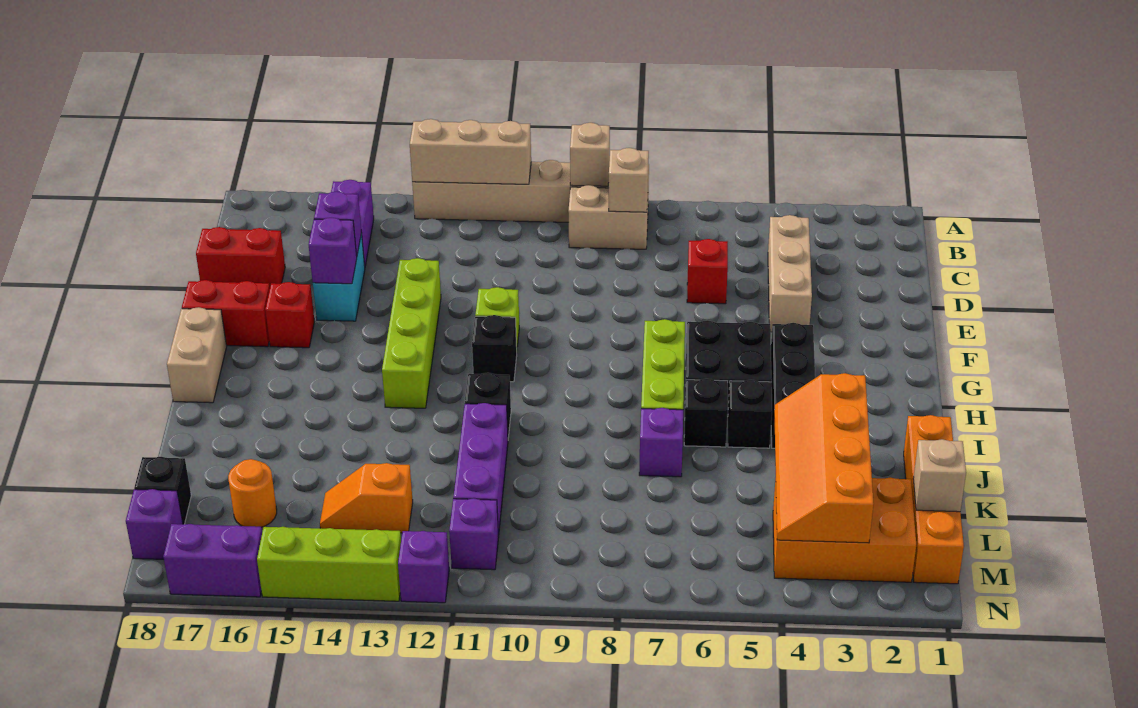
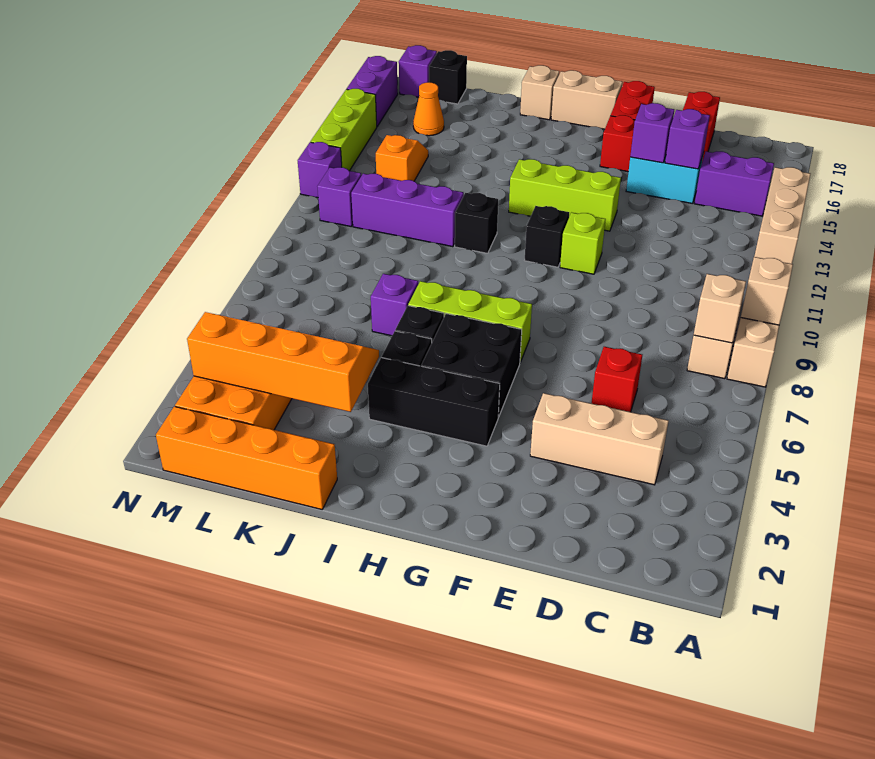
lime brick E13:H13 level 1 -> lime brick F13:H13 level 1
tan brick L1 level 2 -> tan brick I18 level 1
orange round brick L16 level 1 -> orange cone L16 level 1

